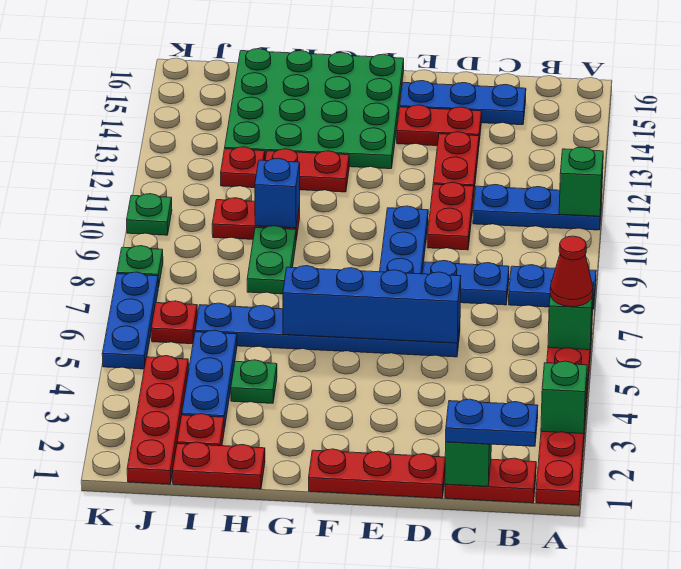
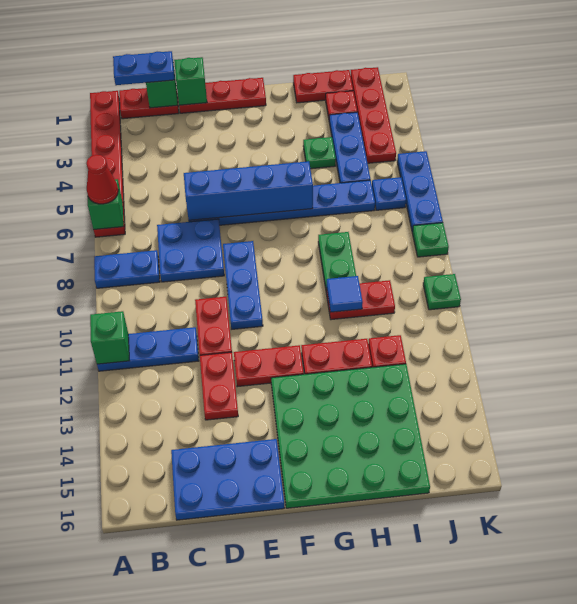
green brick A3 level 2 -> green brick D1 level 2
blue plate C8:D8 level 1 -> blue plate C7:D8 level 1
blue plate C15:E15 level 1 -> blue plate C15:E16 level 1
red plate D14:E14 level 1 -> red plate E12:F12 level 1
blue brick H10 level 2 -> blue tile H10 level 2
red plate J6 level 1 -> blue plate J6 level 1

